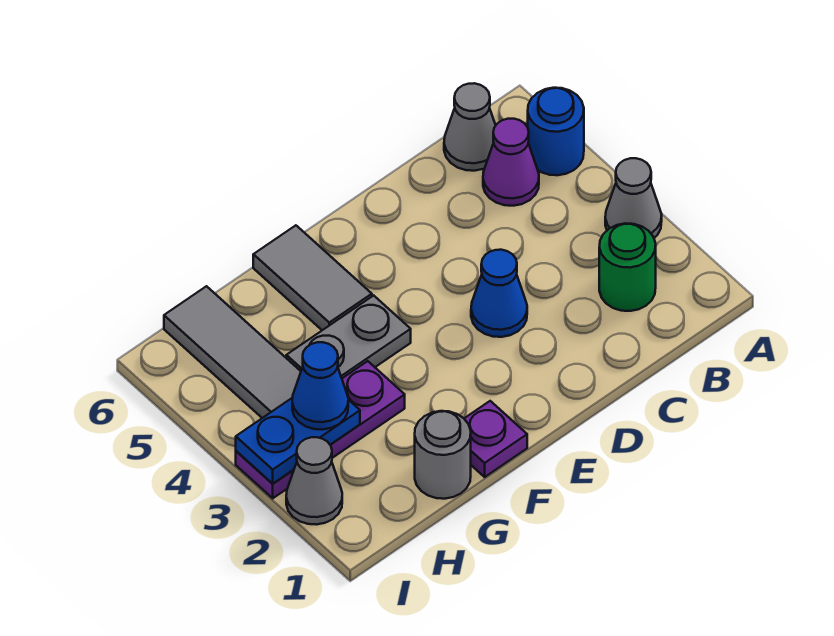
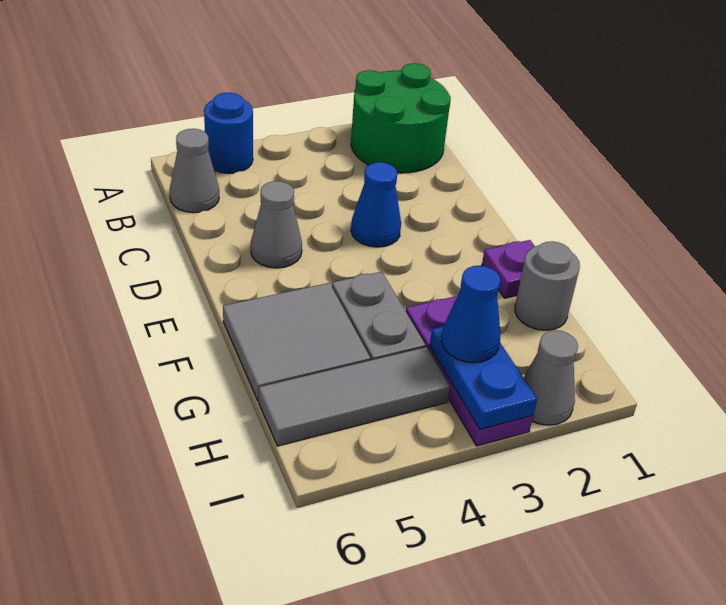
grey cone A3 level 1 -> grey cone D5 level 1
green round brick B2 level 1 -> green round brick A1:B2 level 1
purple cone B5 level 1 -> none
grey tile F5:F6 level 1 -> grey tile F5:G6 level 1

